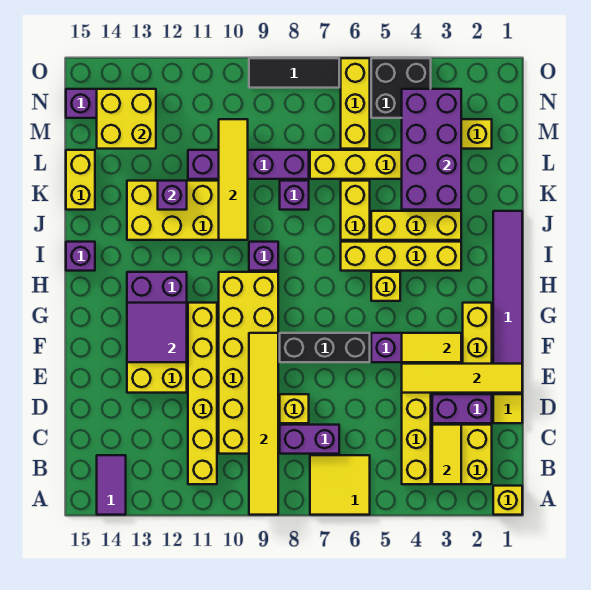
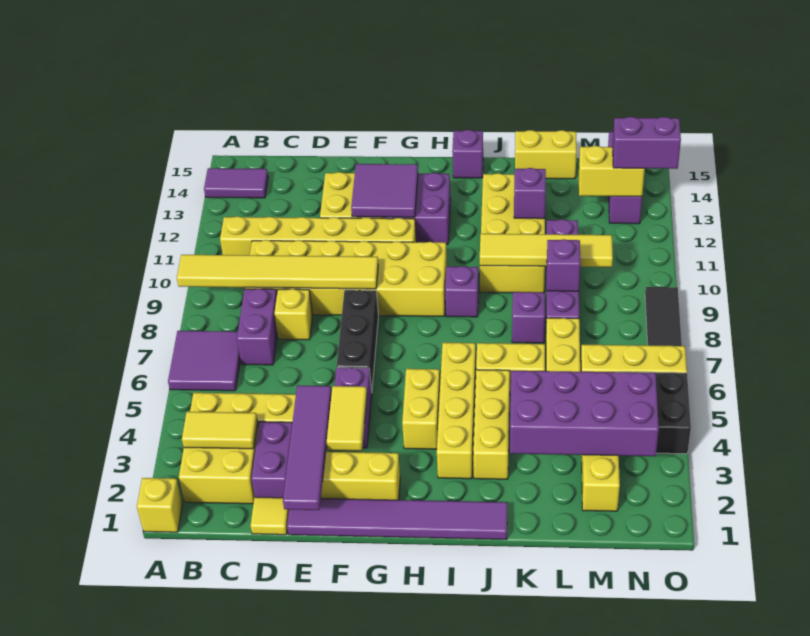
yellow tile A6:B7 level 1 -> purple tile A6:B7 level 1
yellow tile E1:E4 level 2 -> purple tile E1:E4 level 2
yellow brick H5 level 1 -> yellow brick H4:H5 level 1
none -> purple brick L9 level 2
yellow brick M13:N14 level 2 -> yellow brick M13:N13 level 2
none -> purple brick N13:O13 level 3

